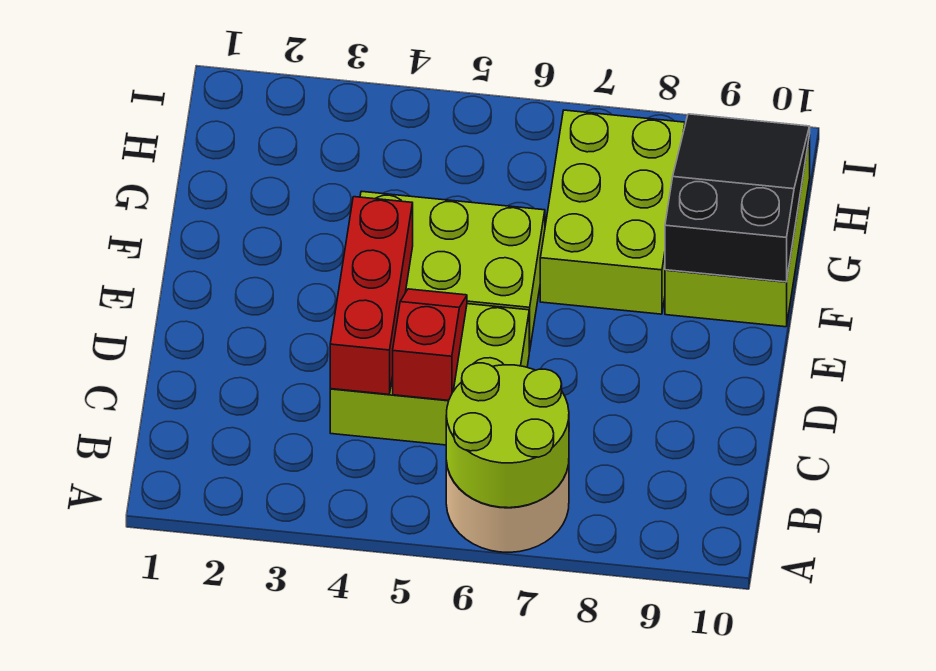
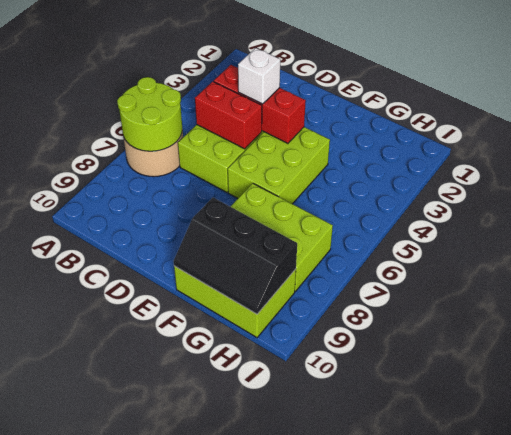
red slope C5:D5 level 2 top C -> red brick C5:D5 level 2
none -> white brick D4 level 3
black slope F9:H10 level 2 top F -> black slope F9:H10 level 2 top 9

